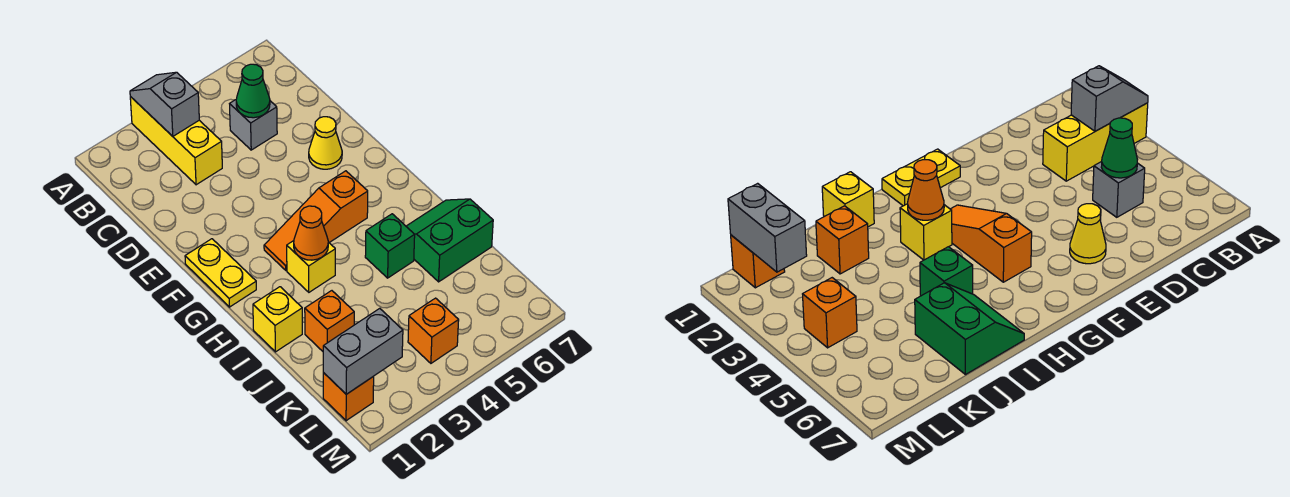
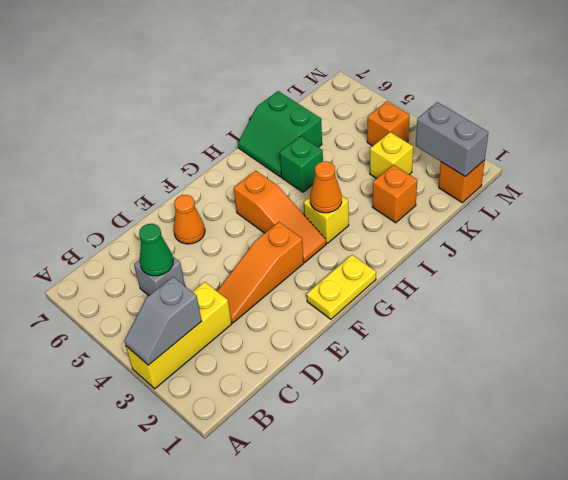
none -> orange slope D3:F3 level 1 top F
yellow cone E6 level 1 -> orange cone E6 level 1
yellow brick I1 level 1 -> yellow brick K3 level 1

